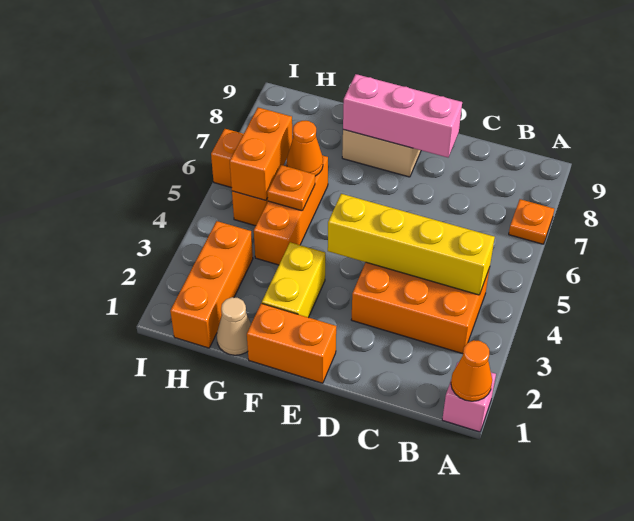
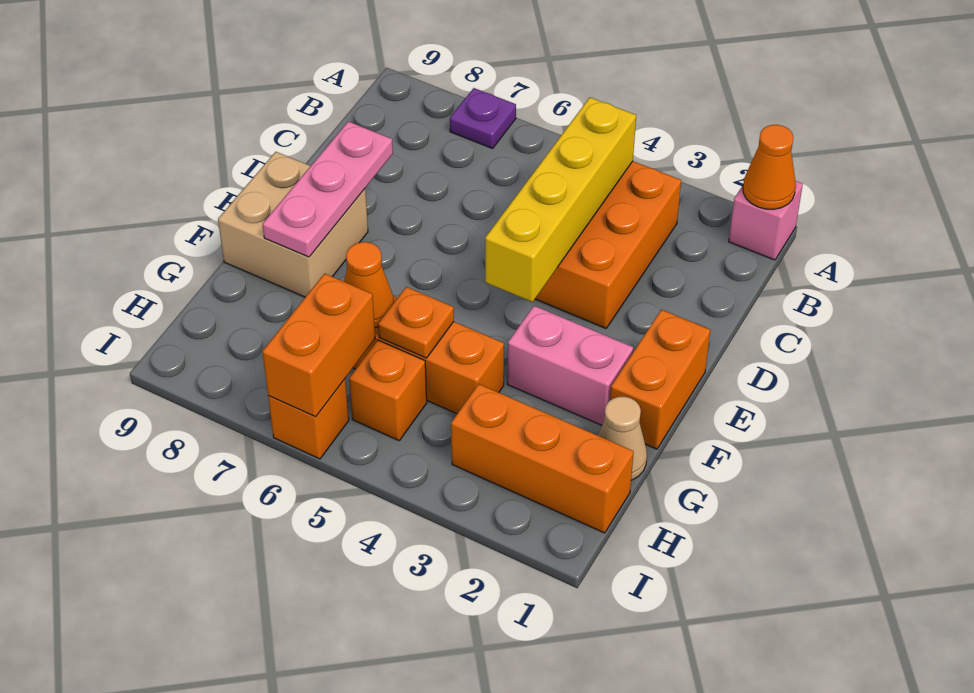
orange plate A7 level 1 -> purple plate A7 level 1
pink brick D8:F8 level 2 -> pink plate D8:F8 level 2
yellow brick F2:F3 level 1 -> pink brick F2:F3 level 1
orange brick H5:H6 level 2 -> orange brick H6:I6 level 2

